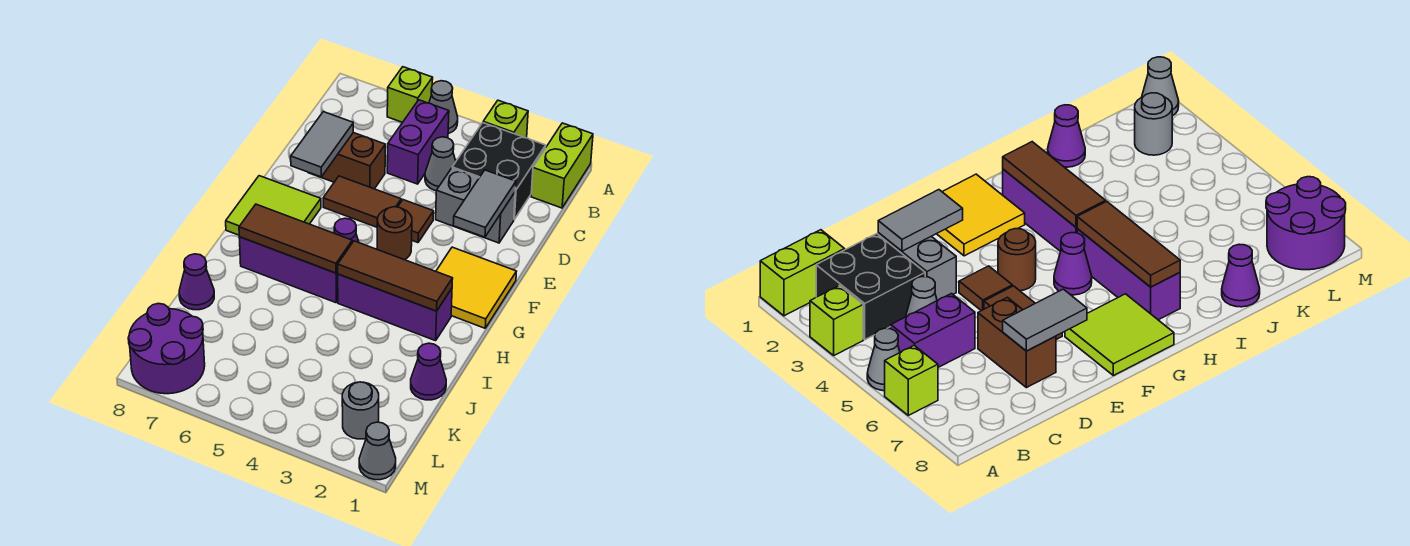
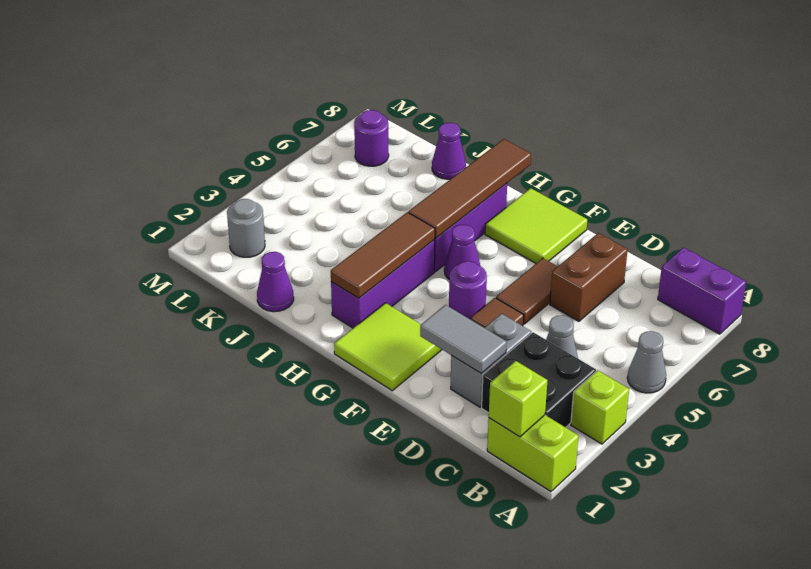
lime brick A6 level 1 -> lime brick B1 level 2
purple brick B5:C5 level 1 -> purple brick A8:B8 level 1
grey tile D7:E7 level 2 -> none
yellow tile F1:G2 level 1 -> lime tile F1:G2 level 1
brown round brick F4 level 1 -> purple round brick F4 level 1
brown tile H5:H7 level 2 -> brown tile H5:H8 level 2
purple round brick L7:M8 level 1 -> purple round brick L7 level 1
grey cone M1 level 1 -> none

